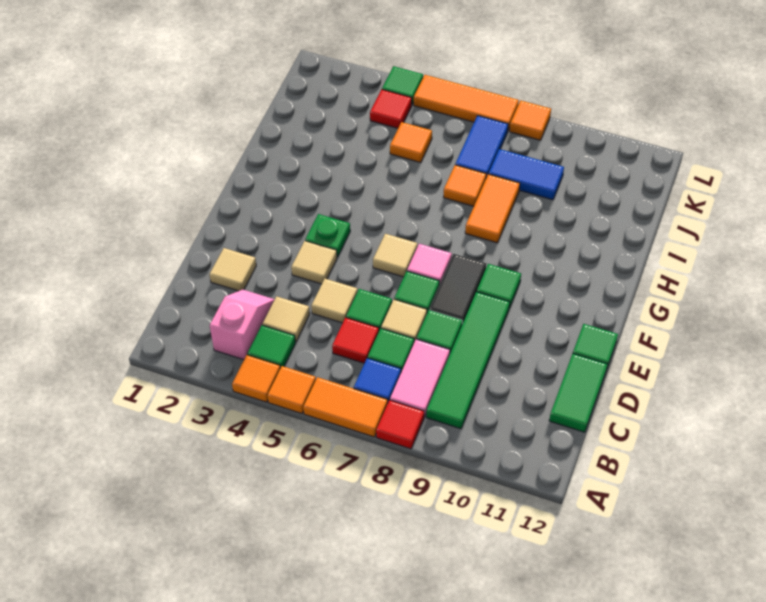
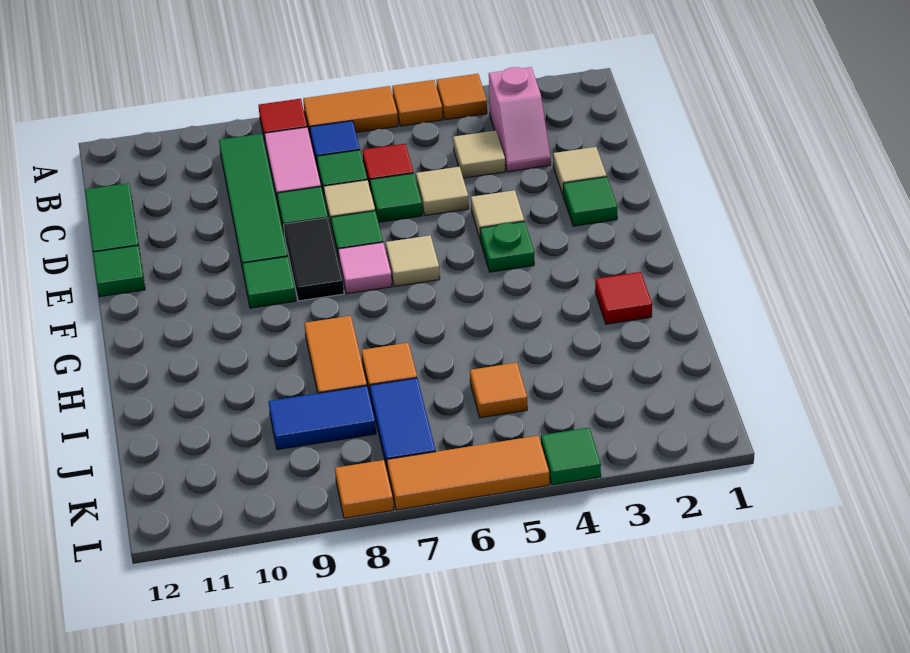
green tile B4 level 1 -> green tile E2 level 1
red tile K4 level 1 -> red tile H2 level 1

